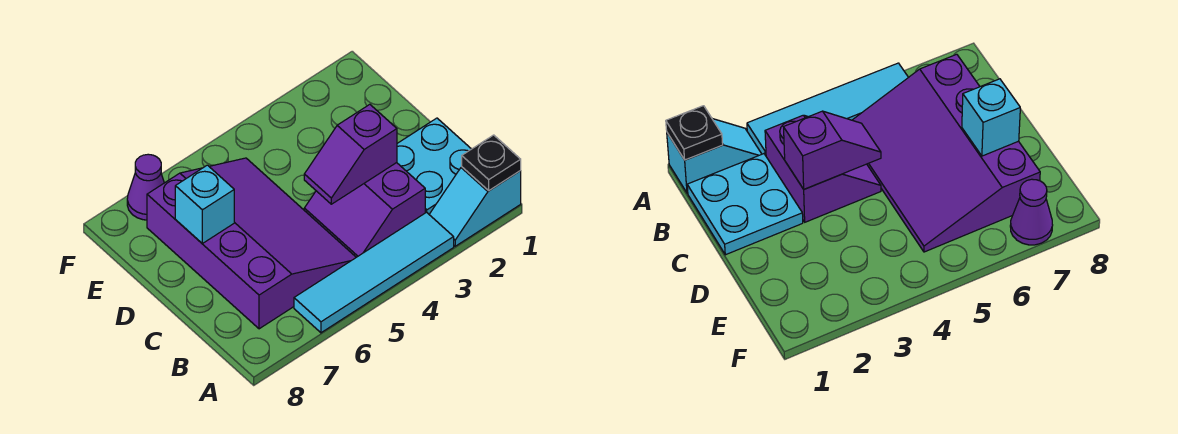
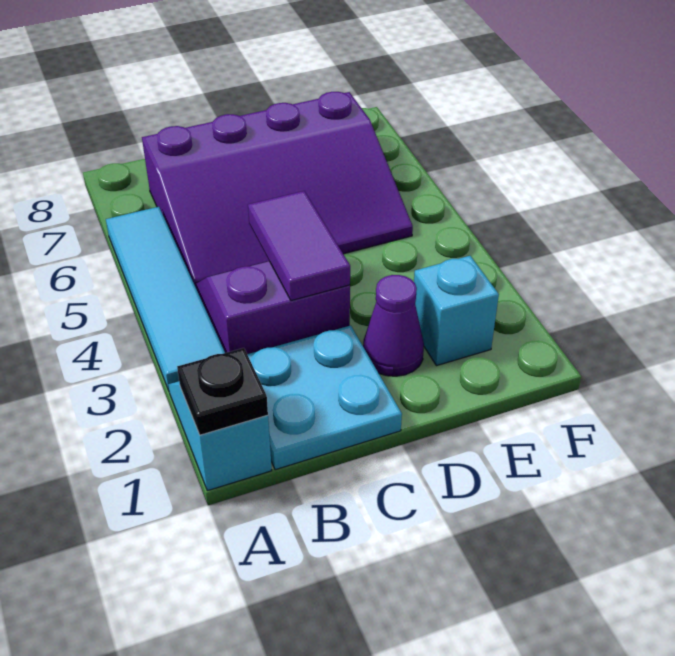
purple slope C3:C4 level 2 top 3 -> purple tile C3:C4 level 2
cyan brick D7 level 2 -> cyan brick E2 level 1
purple cone F7 level 1 -> purple cone D2 level 1

